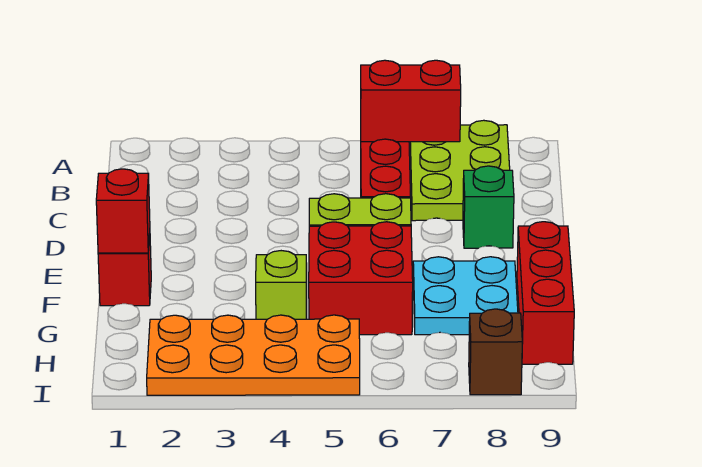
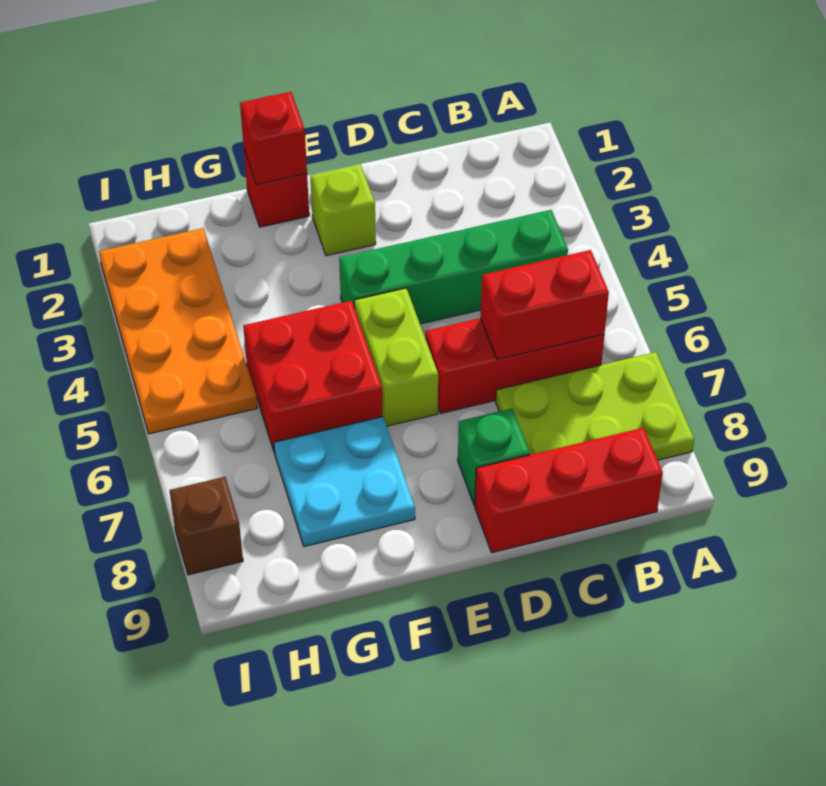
none -> green brick B4:E4 level 1
red brick B6:B7 level 2 -> red brick B6:C6 level 2
red brick F9:H9 level 1 -> red brick B9:D9 level 1
lime brick G4 level 1 -> lime brick E2 level 1

